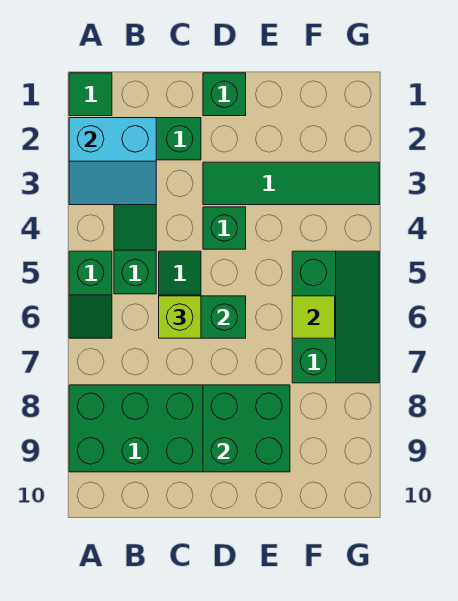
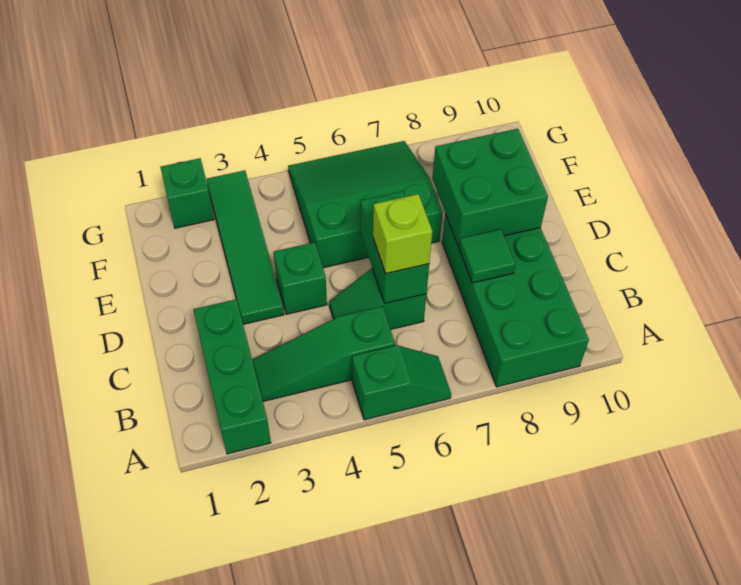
green tile A1 level 1 -> green tile C8 level 2
cyan slope A2:B3 level 2 top 2 -> none
green brick D1 level 1 -> green brick G2 level 1
green slope F5:G7 level 1 top F -> green slope E5:G7 level 1 top E
lime tile F6 level 2 -> none

